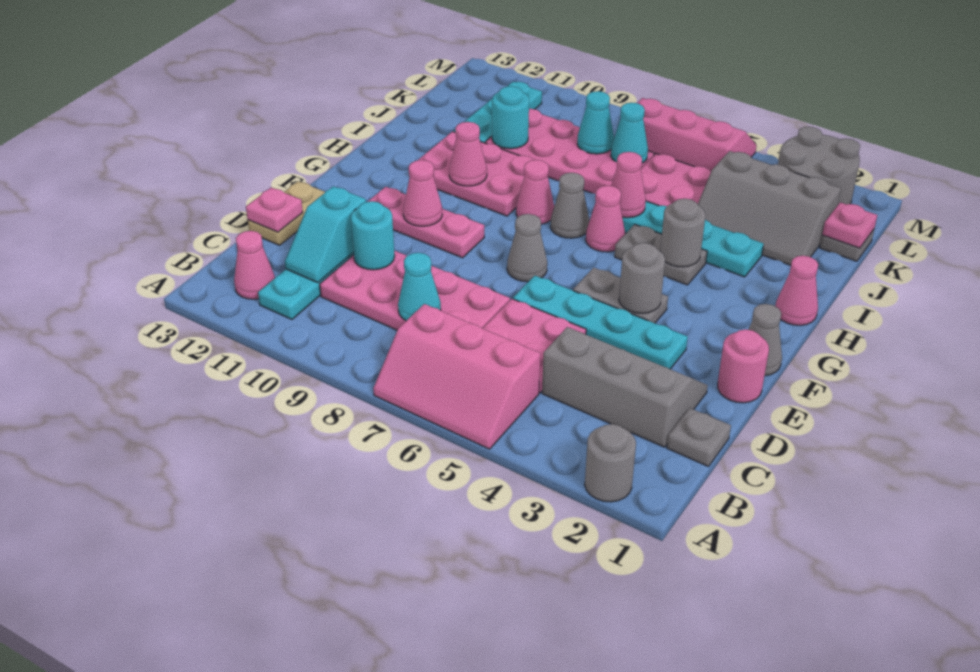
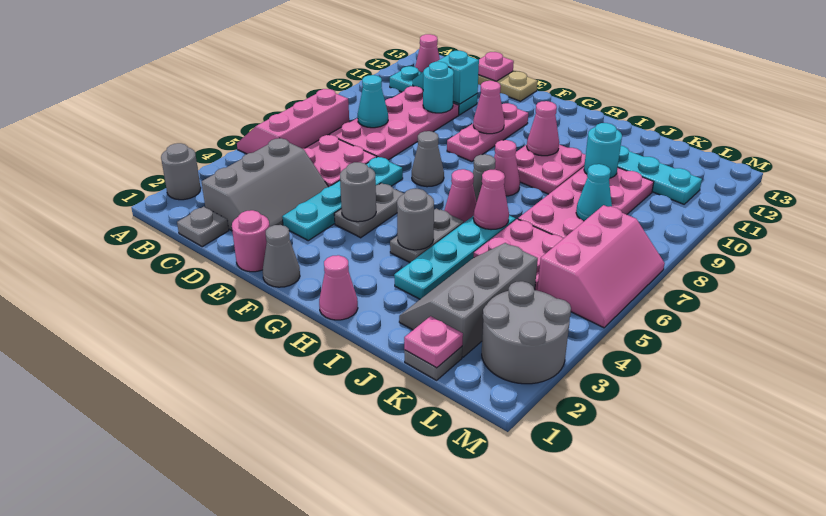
pink plate H9:I11 level 1 -> pink plate H9:I10 level 1
cyan cone K7 level 2 -> none

